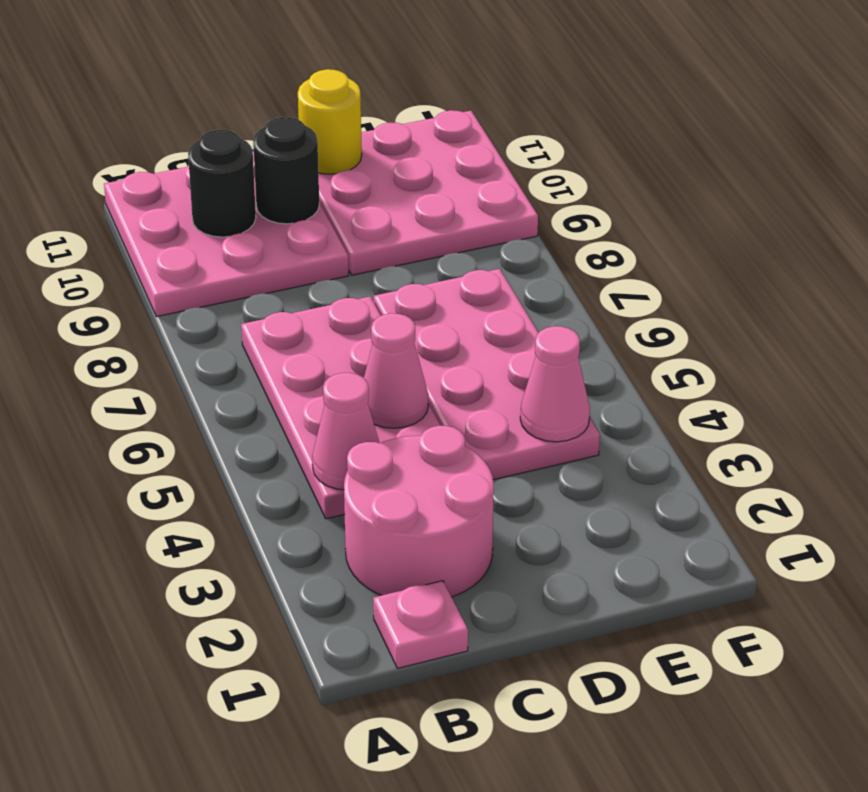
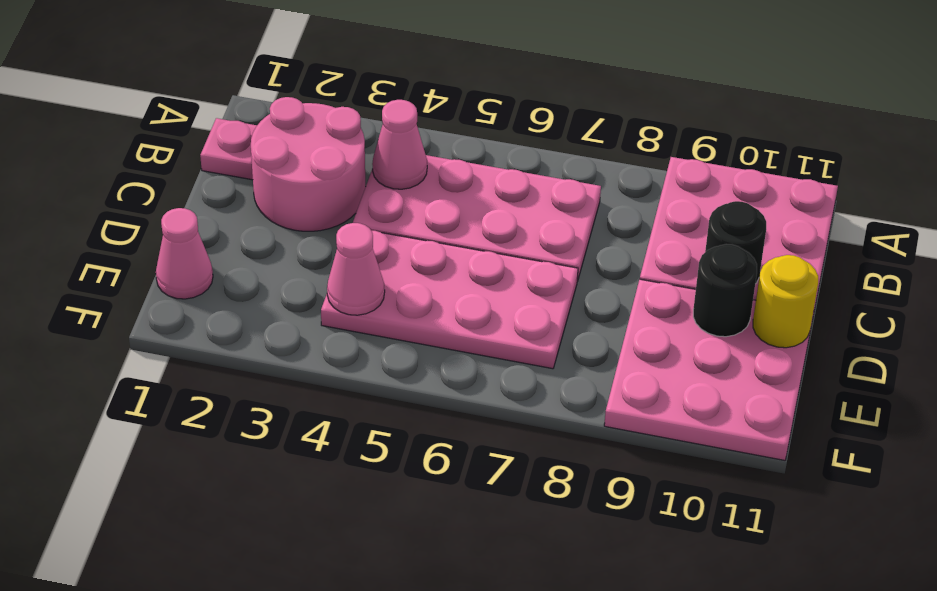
black round brick B10 level 2 -> black round brick D10 level 2
pink cone C5 level 2 -> pink cone E1 level 1

